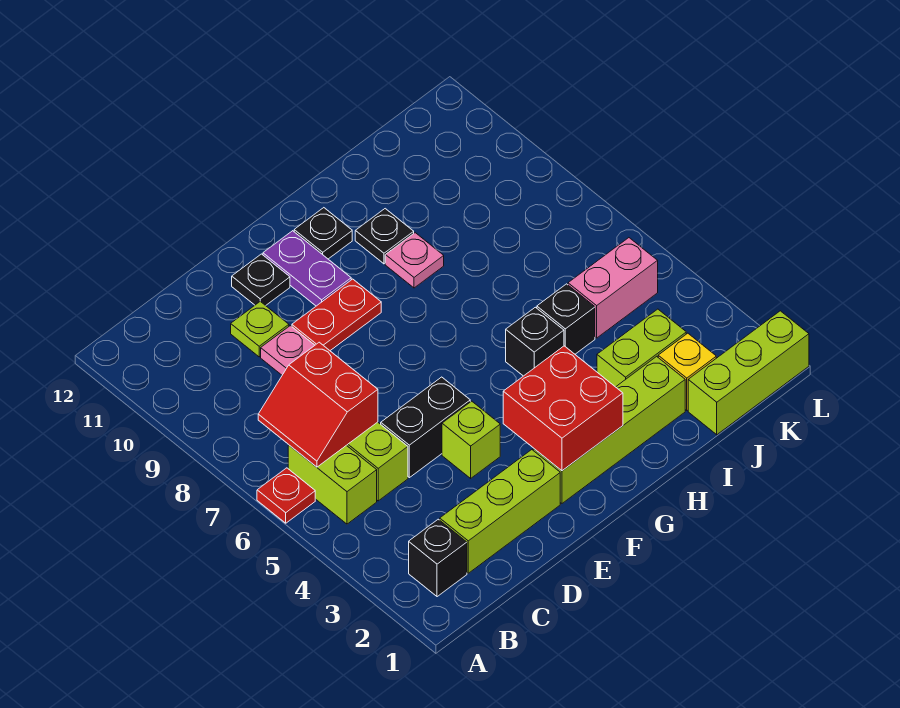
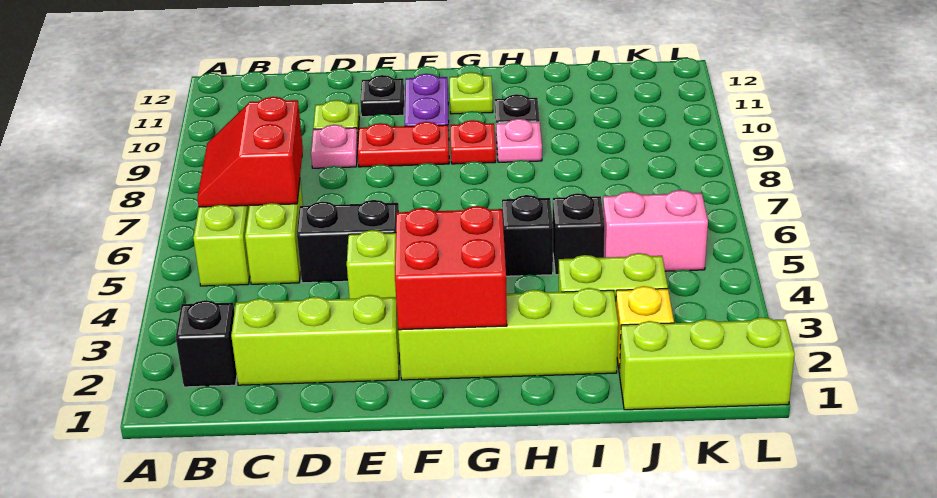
red plate A6 level 1 -> red plate G9 level 1
black plate G11 level 1 -> lime plate G11 level 1

